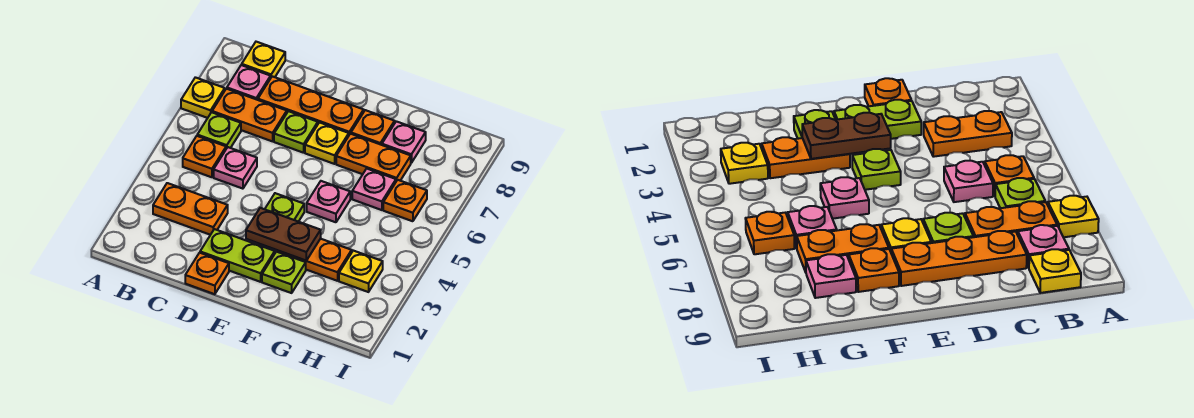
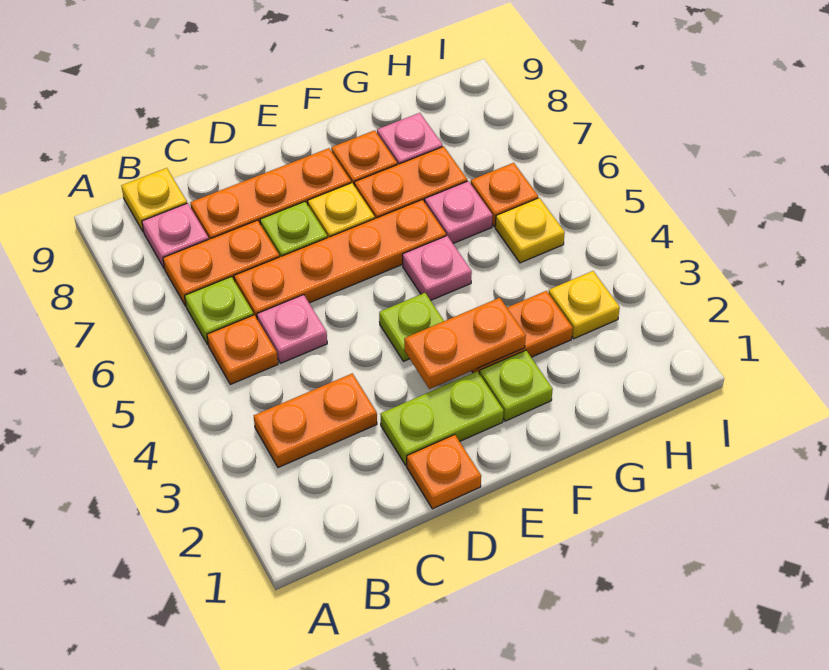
yellow plate A7 level 1 -> yellow plate H5 level 1
none -> orange plate C6:F6 level 1
brown plate E3:F3 level 2 -> orange plate E3:F3 level 2

